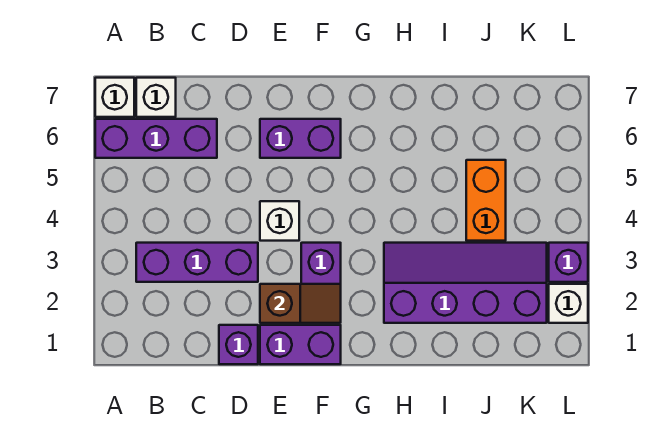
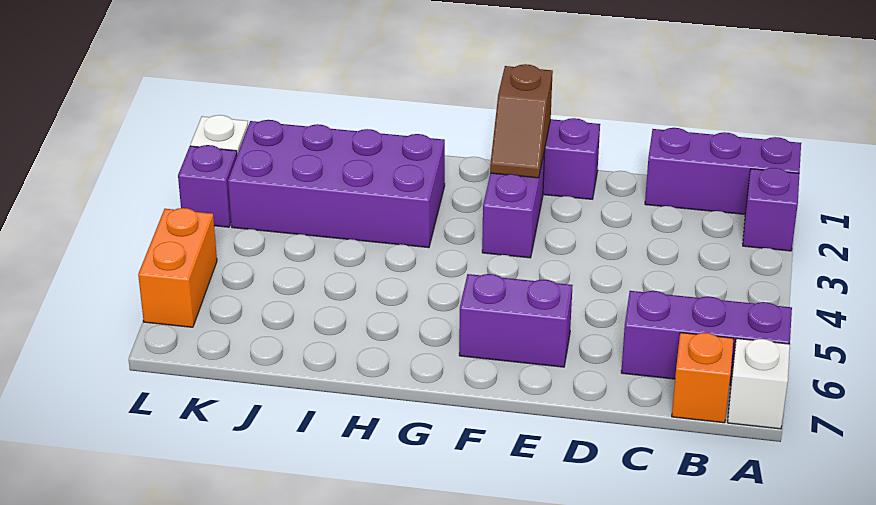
purple brick B3:D3 level 1 -> purple brick A1:C1 level 1
white brick B7 level 1 -> orange brick B7 level 1
purple brick D1 level 1 -> purple brick A2 level 1
brown slope E2:F2 level 2 top E -> brown slope F1:F2 level 2 top 1
white brick E4 level 1 -> none
purple slope H2:K3 level 1 top 2 -> purple brick H2:K3 level 1
orange brick J4:J5 level 1 -> orange brick L5:L6 level 1

